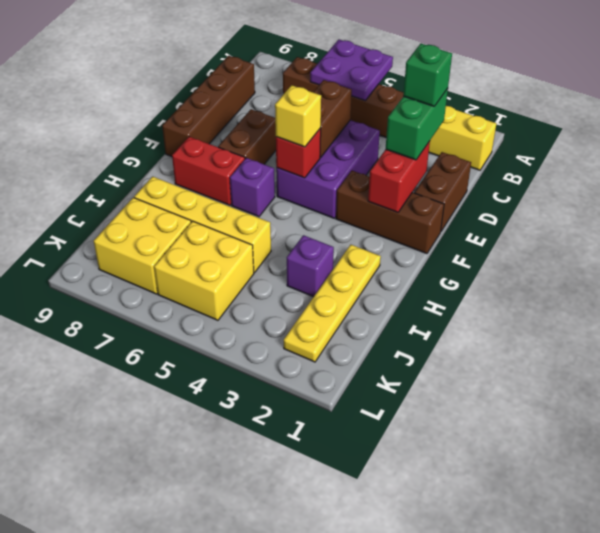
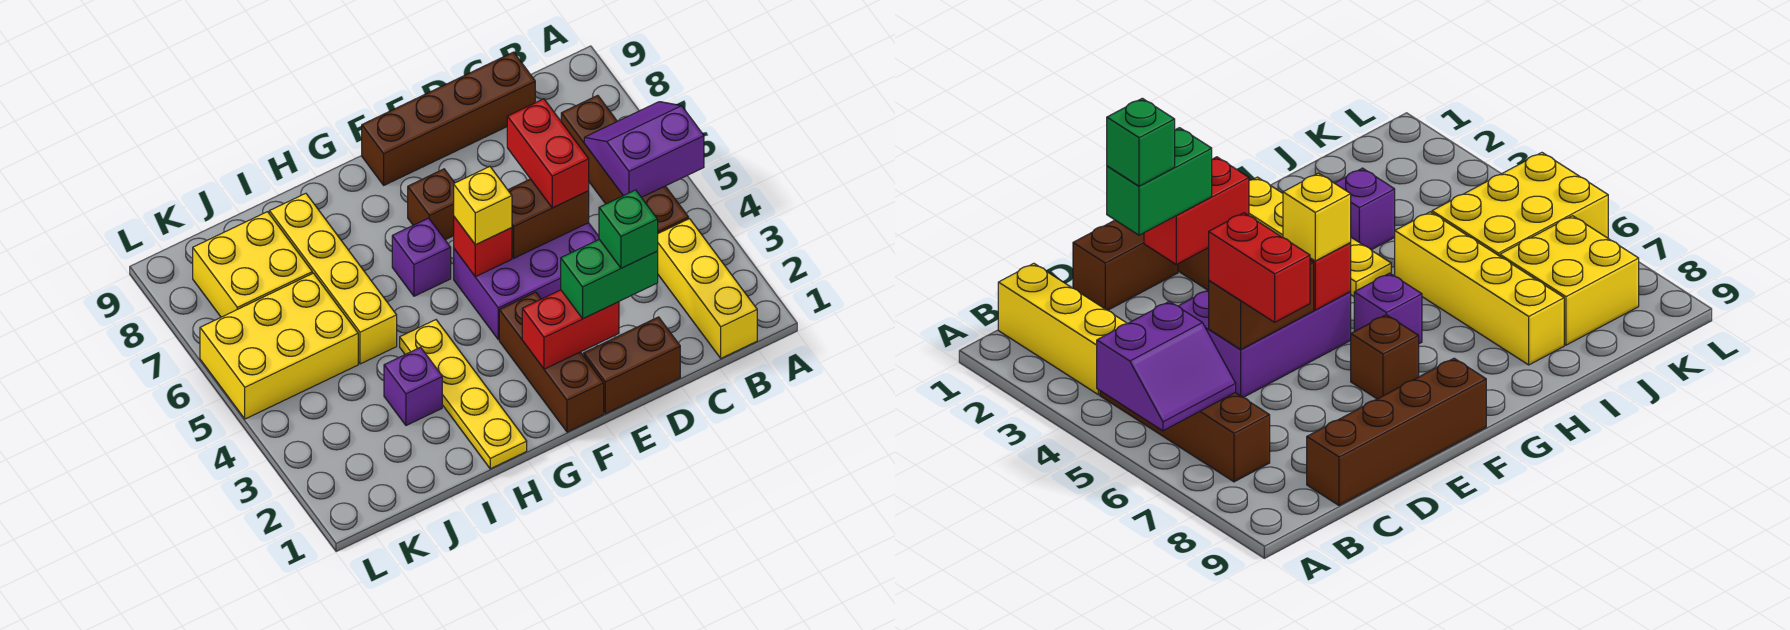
purple plate A5:B6 level 2 -> purple slope A5:B6 level 2 top 5
brown brick E7:F7 level 1 -> brown brick F7 level 1
red brick G7:G8 level 1 -> red brick D5:D6 level 3
yellow plate H2:K2 level 1 -> yellow plate H1:H4 level 1
yellow brick J5:K6 level 1 -> yellow brick J5:L6 level 1

